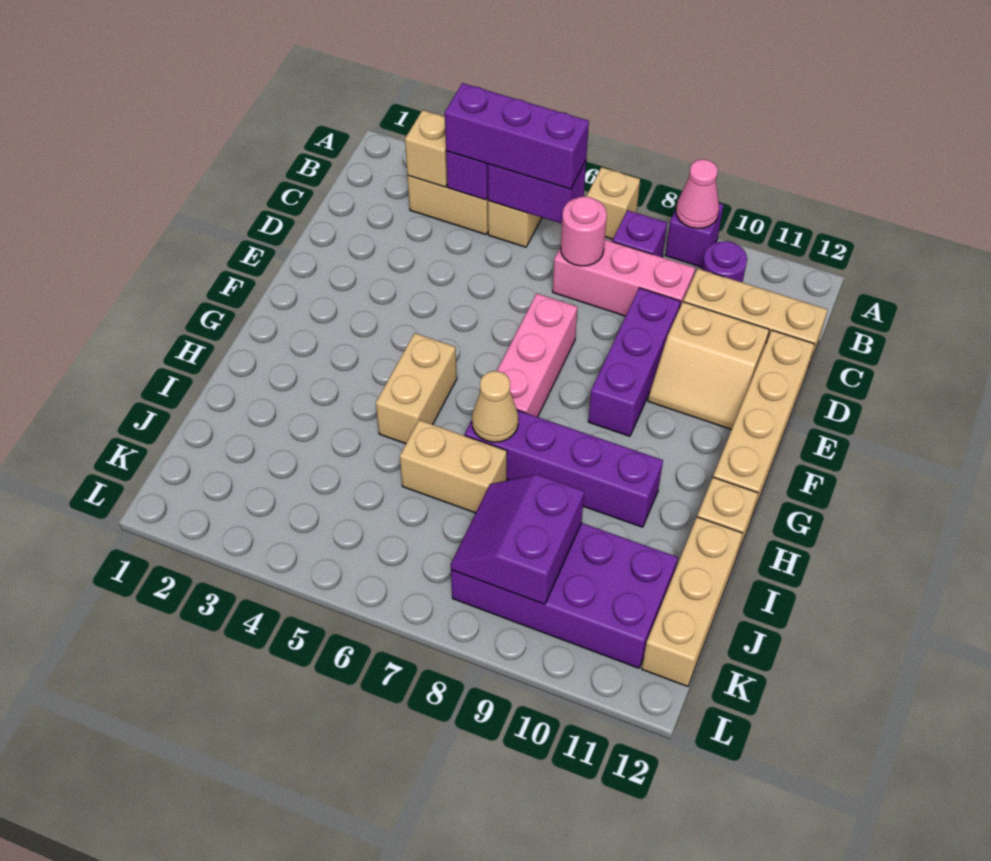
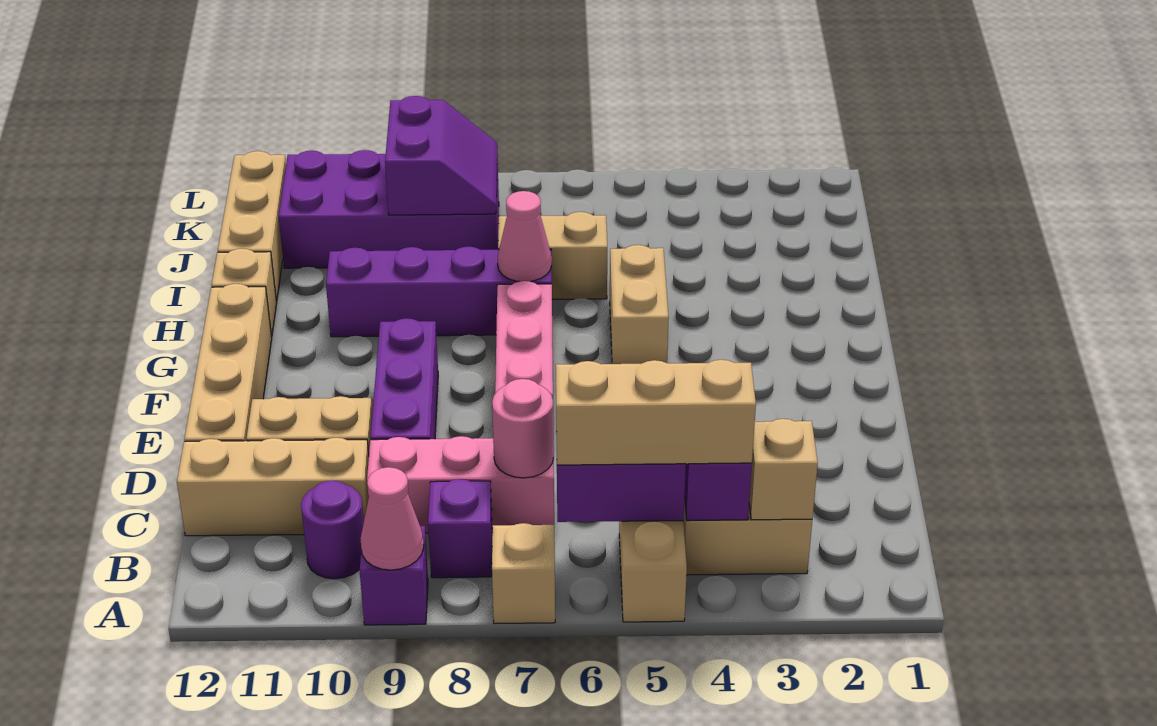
purple brick B4:B6 level 3 -> tan brick B4:B6 level 3
tan cone H7 level 2 -> pink cone H7 level 2

